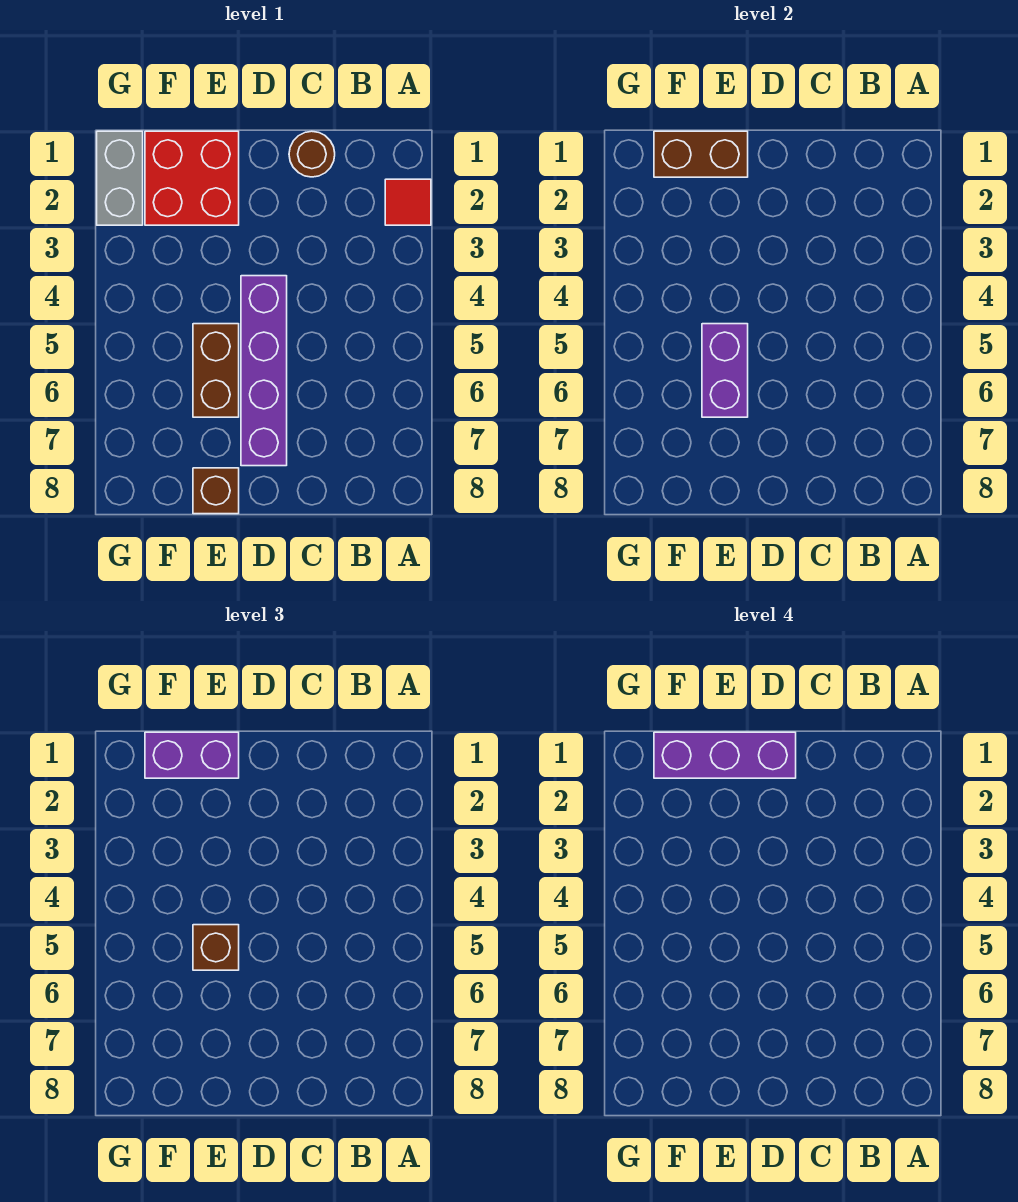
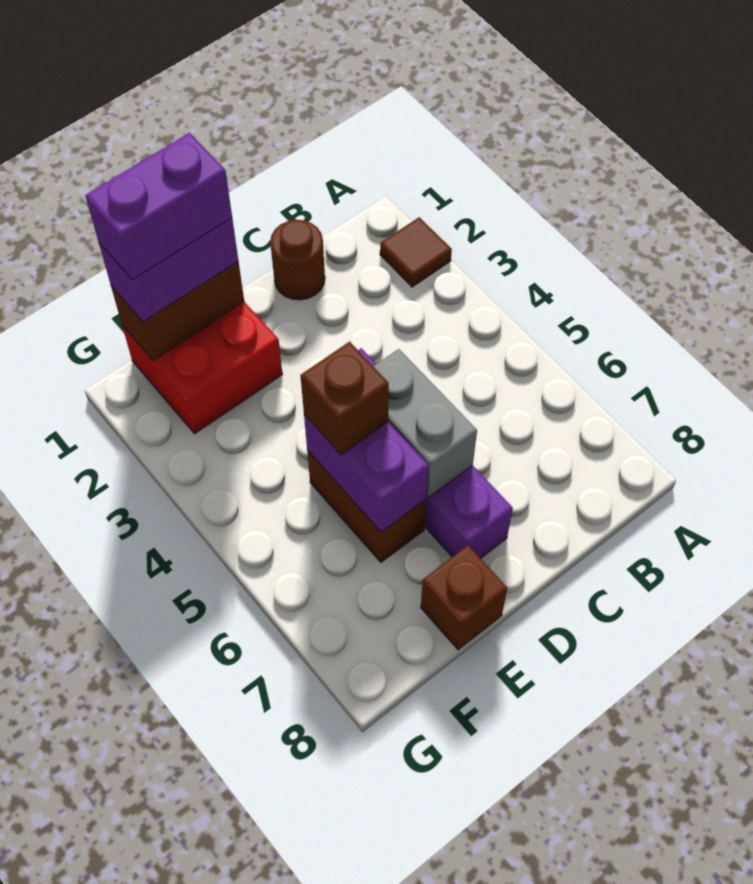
red tile A2 level 1 -> brown tile A2 level 1
purple brick D1:F1 level 4 -> purple brick E1:F1 level 4
grey brick G1:G2 level 1 -> grey brick D5:D6 level 2

